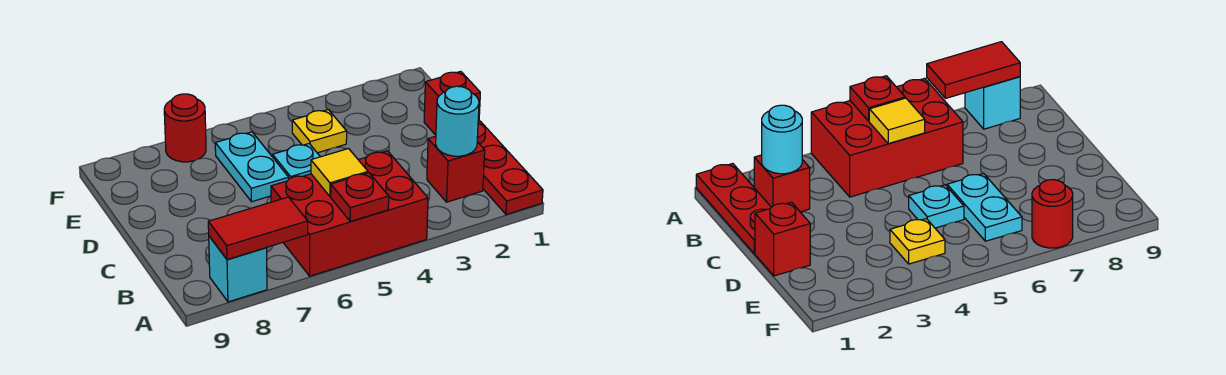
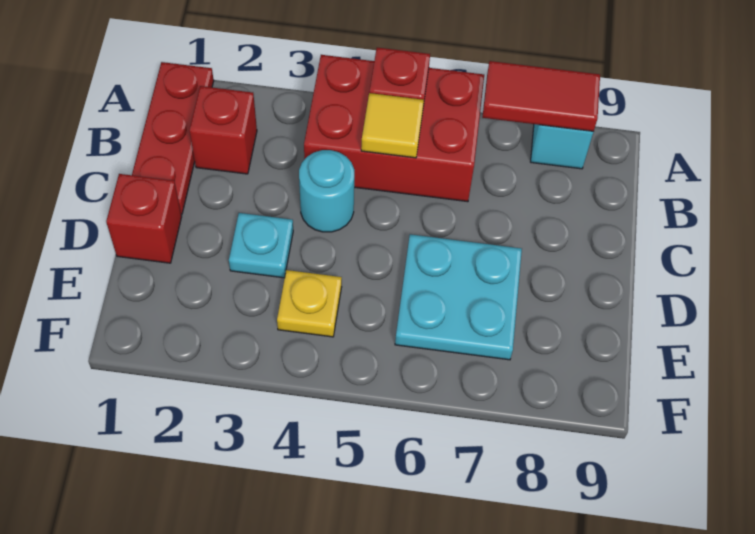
cyan round brick B2 level 2 -> cyan round brick C4 level 1
cyan plate D5 level 1 -> cyan plate D3 level 1
cyan plate D6:E6 level 1 -> cyan plate D6:E7 level 1
red round brick F7 level 1 -> none

